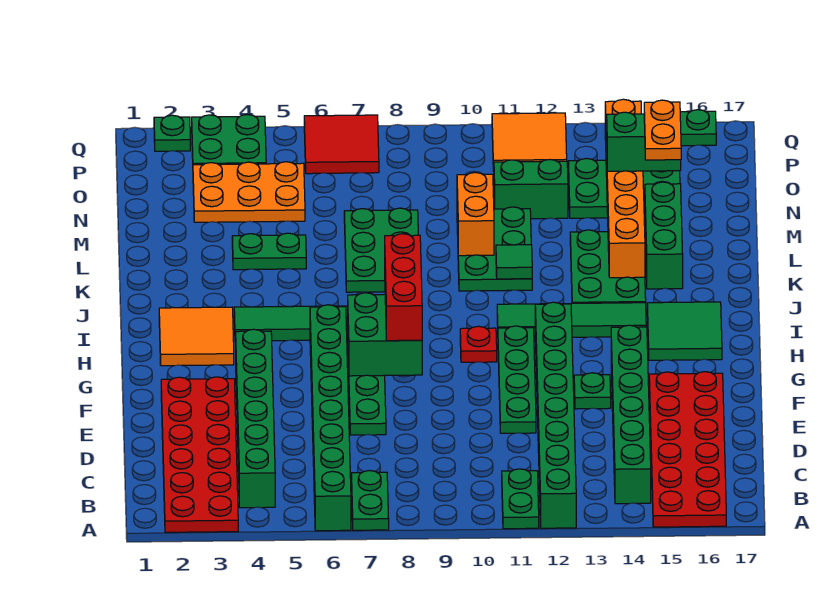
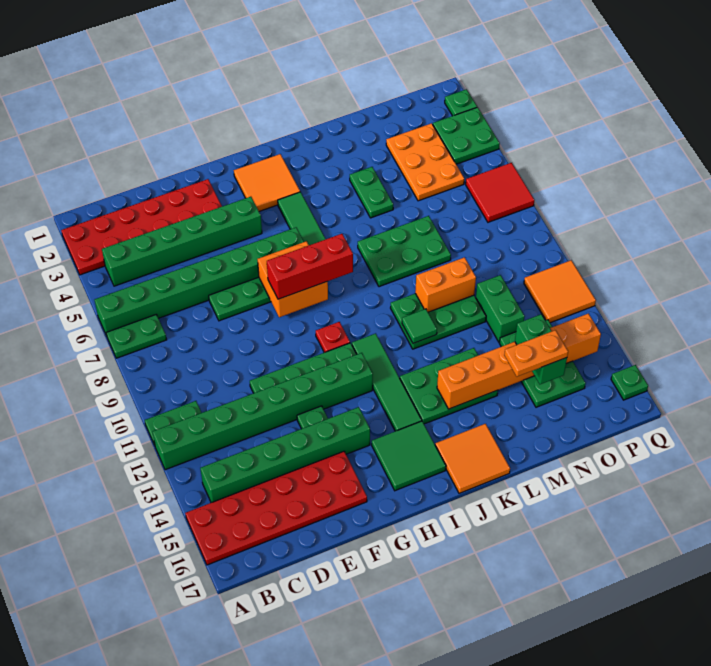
green brick G7:H8 level 2 -> orange brick G7:H8 level 2
none -> orange tile J16:K17 level 1
green brick K15:M15 level 1 -> none

